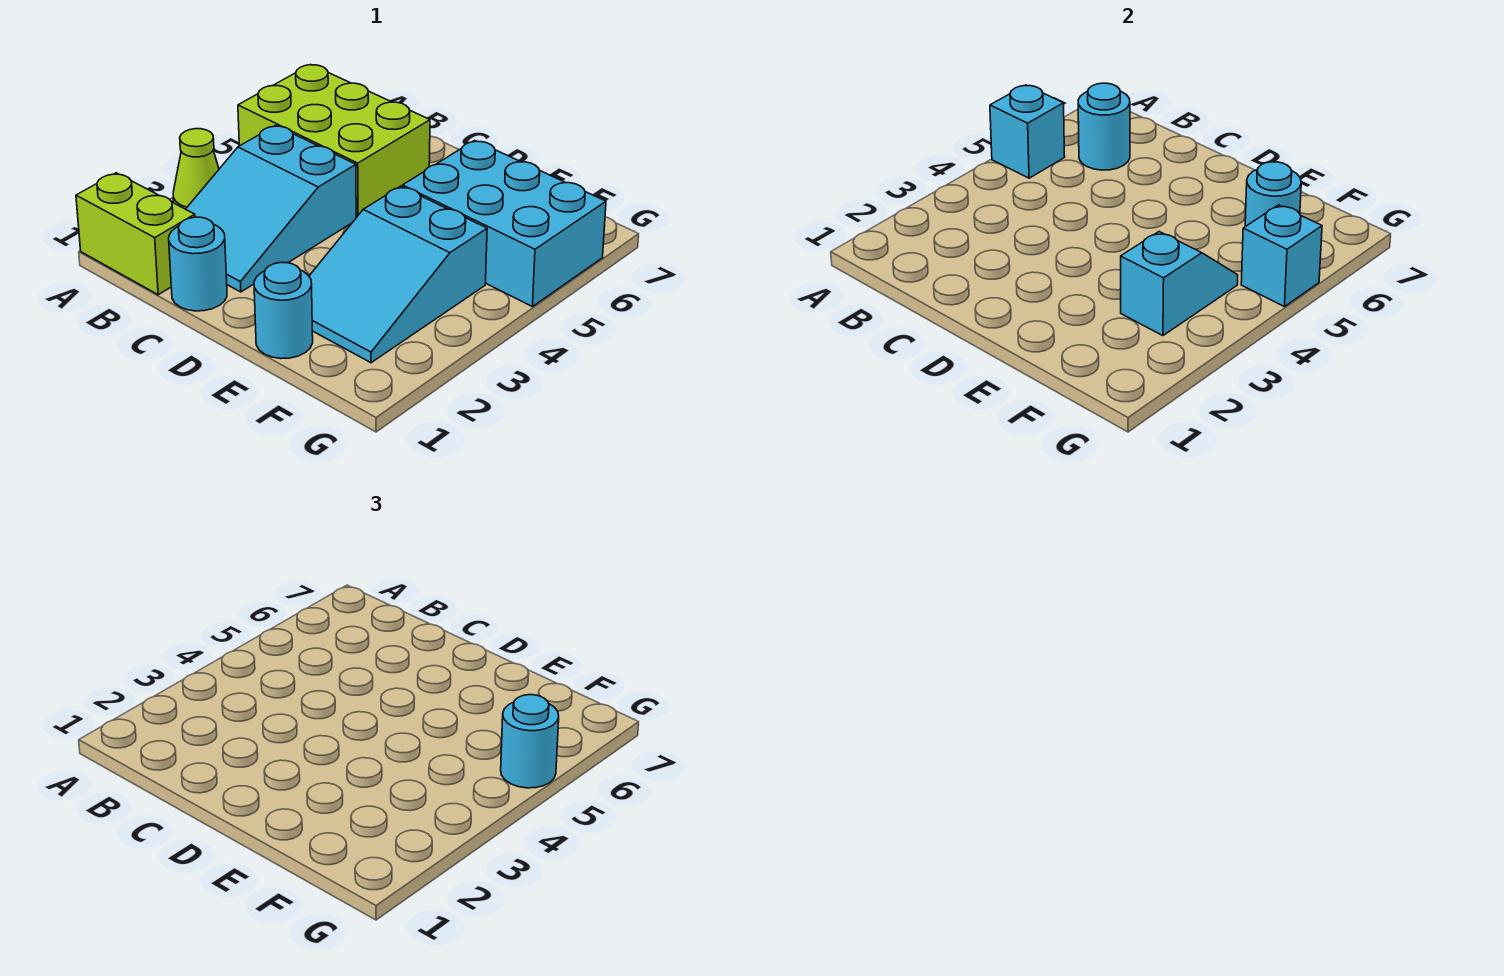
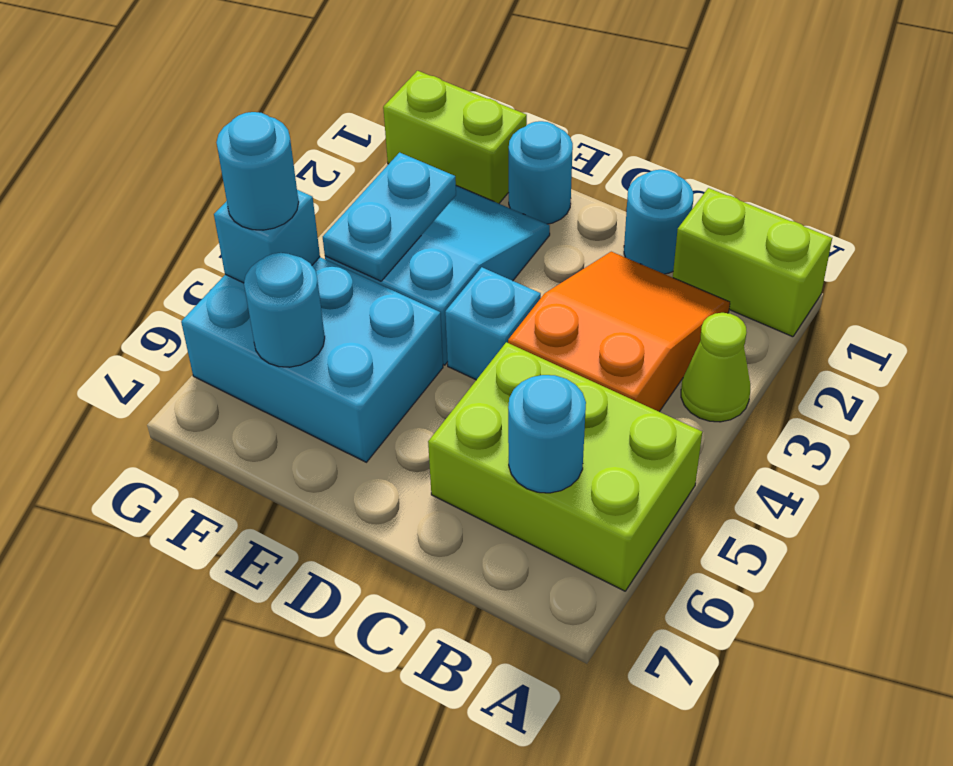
cyan brick A5 level 2 -> cyan brick D4 level 1
cyan slope B2:C4 level 1 top 4 -> orange slope B2:C4 level 1 top 4
none -> lime brick F1:G1 level 1
cyan slope F3:F4 level 2 top 3 -> cyan plate F3:F4 level 2

